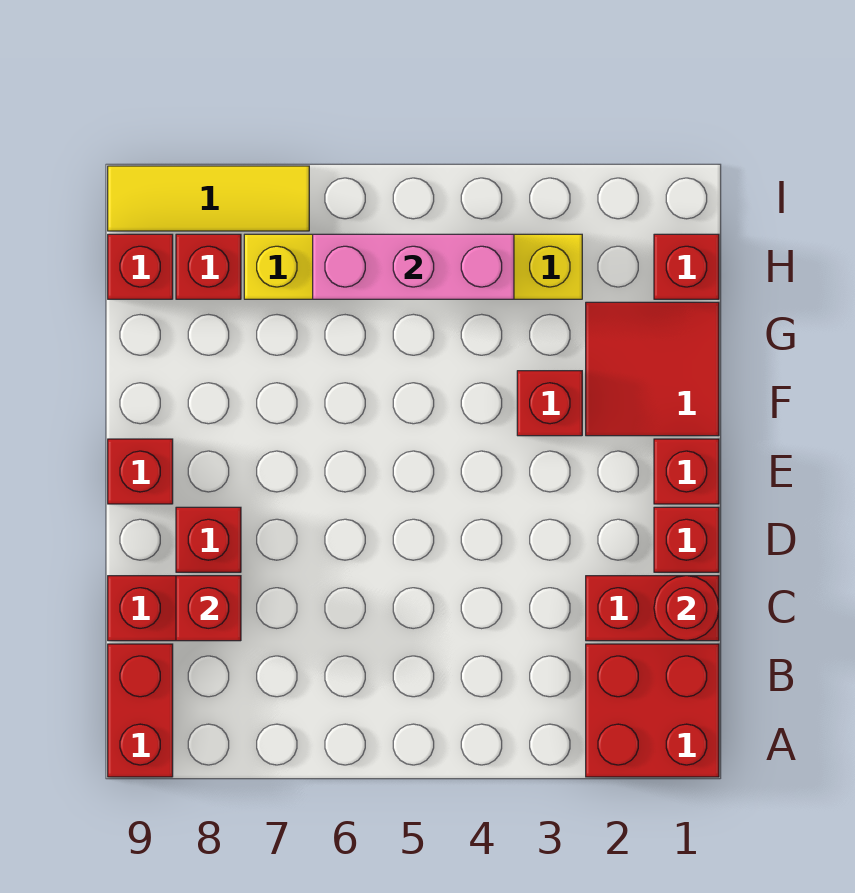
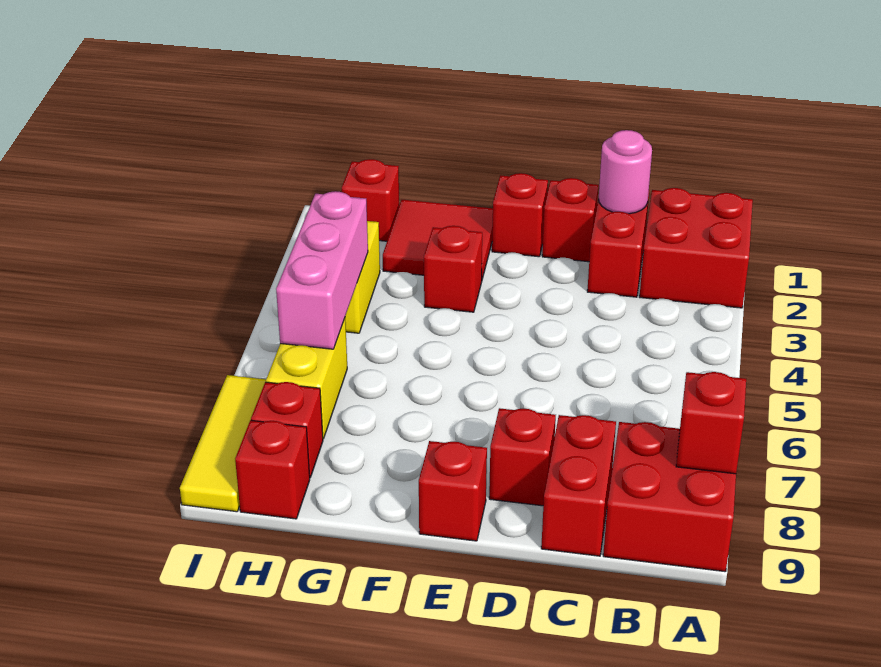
red brick A9:B9 level 1 -> red brick A8:B9 level 1
red round brick C1 level 2 -> pink round brick C1 level 2
red brick C8 level 2 -> red brick A8 level 2

